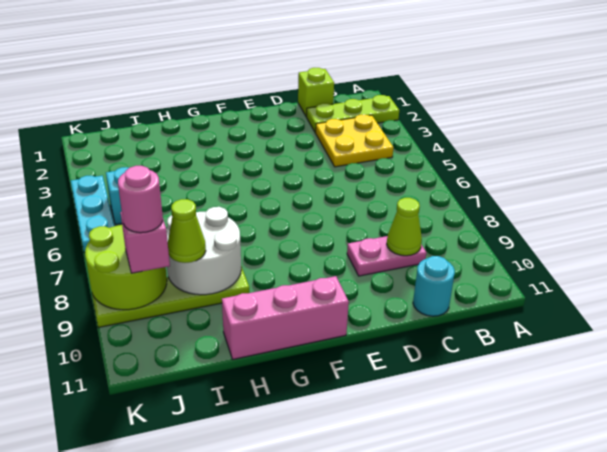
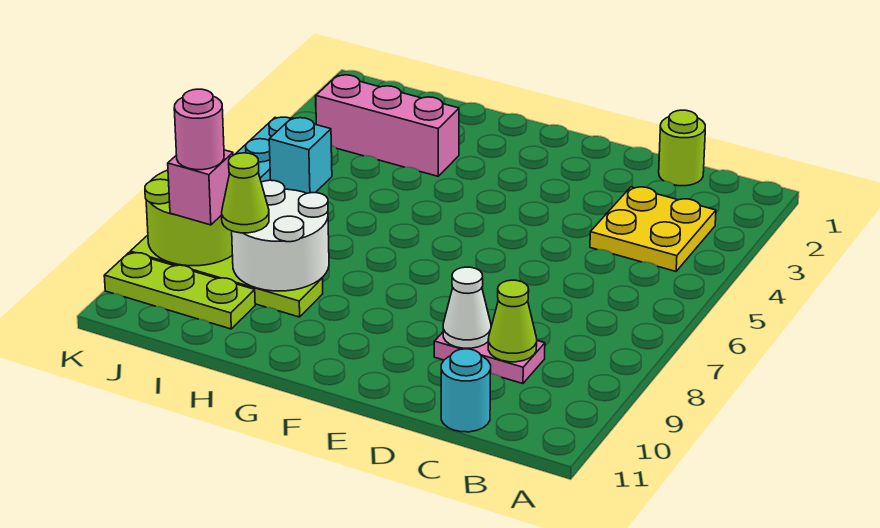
lime plate A2:C2 level 1 -> lime plate I10:K10 level 1
lime brick C1 level 1 -> lime round brick C1 level 1
none -> white cone D9 level 2
pink brick F11:H11 level 1 -> pink brick H3:J3 level 1

